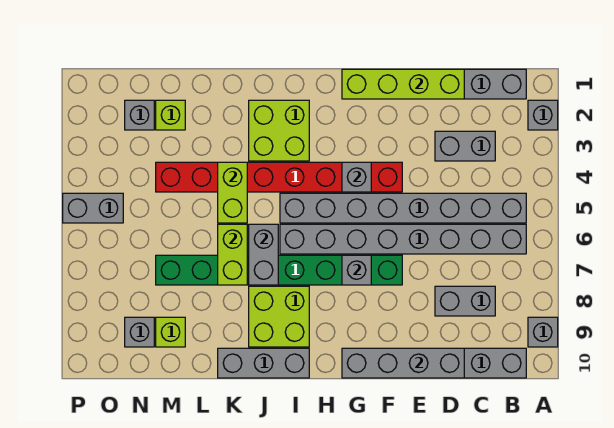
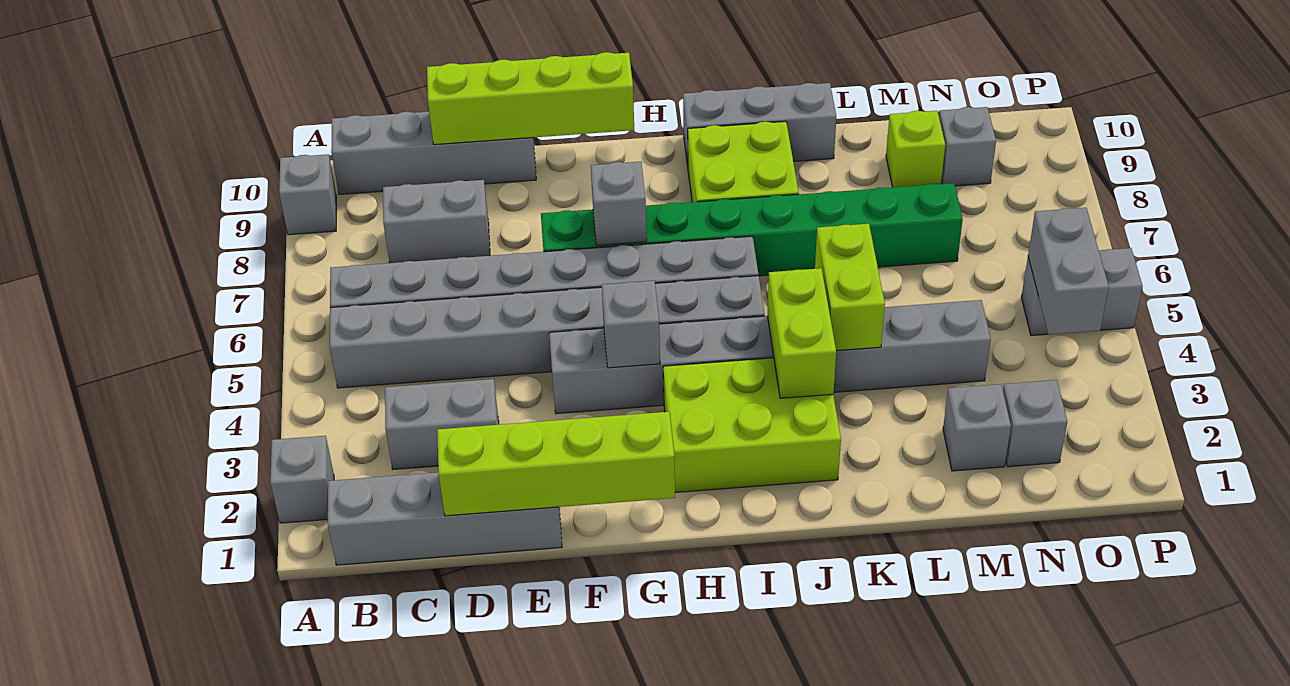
grey brick D10:G10 level 2 -> lime brick D10:G10 level 2
red brick F4:M4 level 1 -> grey brick F4:M4 level 1
lime brick I2:J3 level 1 -> lime brick H2:J3 level 1
grey brick J6:J7 level 2 -> grey brick O4:O5 level 2
lime brick K6:K7 level 2 -> lime brick J3:J4 level 2
lime brick M2 level 1 -> grey brick M2 level 1

